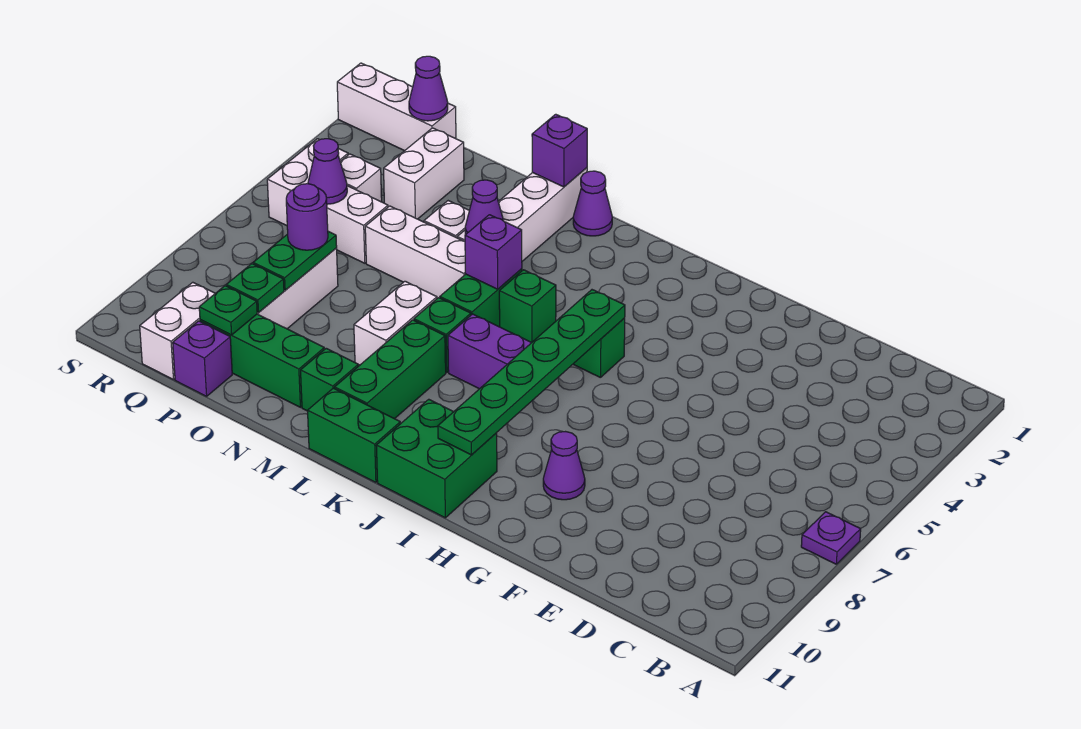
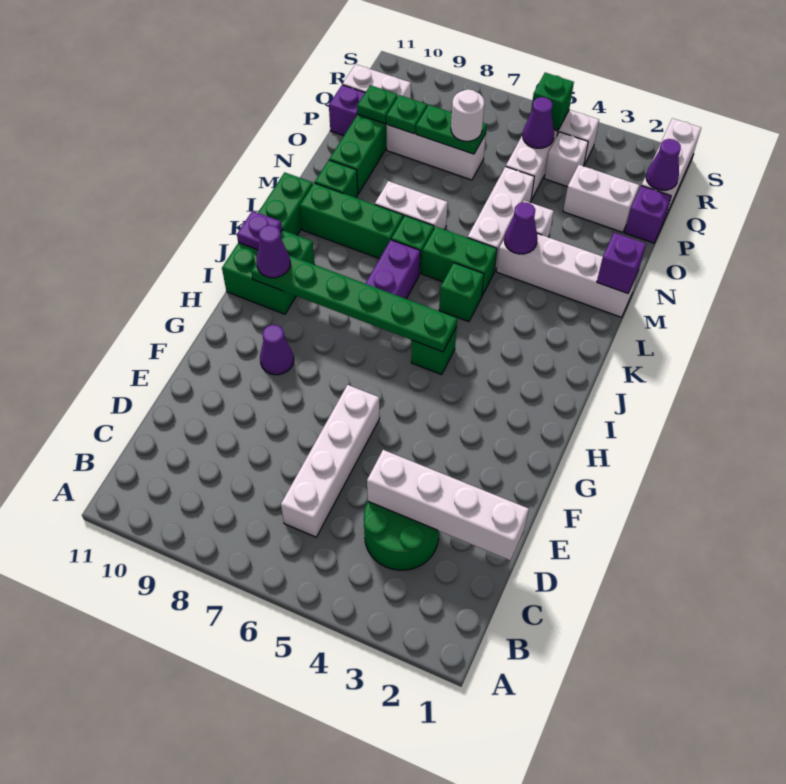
purple plate A7 level 1 -> purple plate J11 level 2
none -> green round brick C3:D4 level 1
none -> white brick C6:F6 level 1
none -> white brick D1:D4 level 2
purple cone L1 level 1 -> purple cone I10 level 3
purple brick L5 level 2 -> purple brick P1 level 1
purple round brick P7 level 3 -> white round brick P7 level 3
none -> green brick R5 level 2

